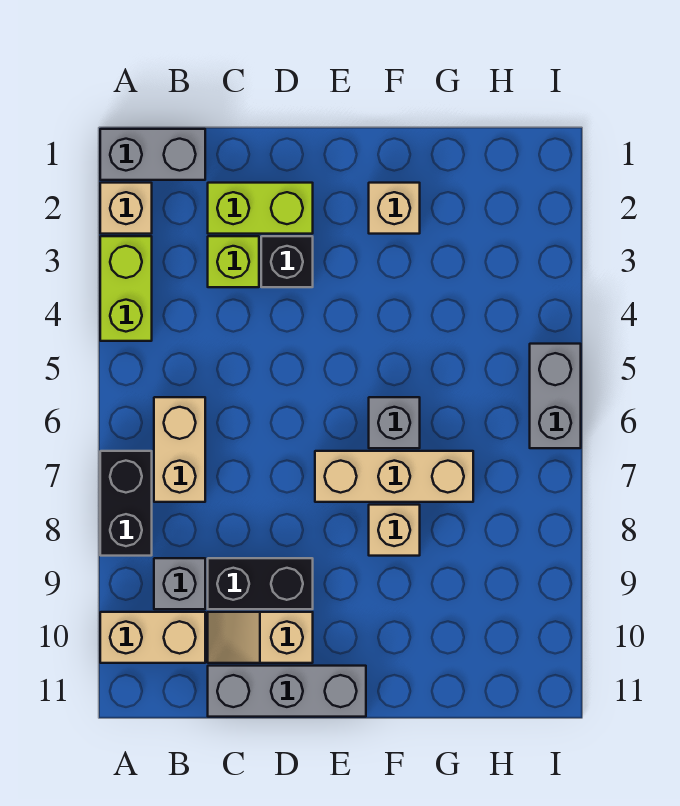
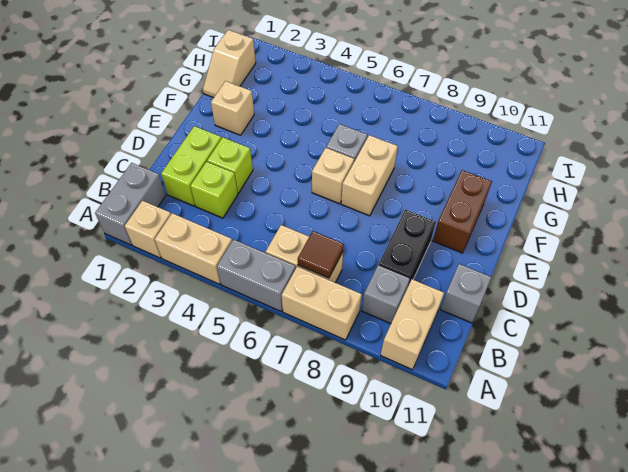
lime brick A3:A4 level 1 -> tan brick A3:A4 level 1
black brick A7:A8 level 1 -> tan brick A7:A8 level 1
none -> brown tile B7 level 2
tan slope C10:D10 level 1 top D -> tan slope G1:H1 level 1 top H
grey brick C11:E11 level 1 -> grey brick C11 level 1
black brick D3 level 1 -> lime brick D3 level 1
tan brick E7:G7 level 1 -> tan brick E7:F7 level 1
none -> brown brick E10:F10 level 1
tan brick F8 level 1 -> tan brick E6 level 1
grey brick I5:I6 level 1 -> grey brick A5:A6 level 1

